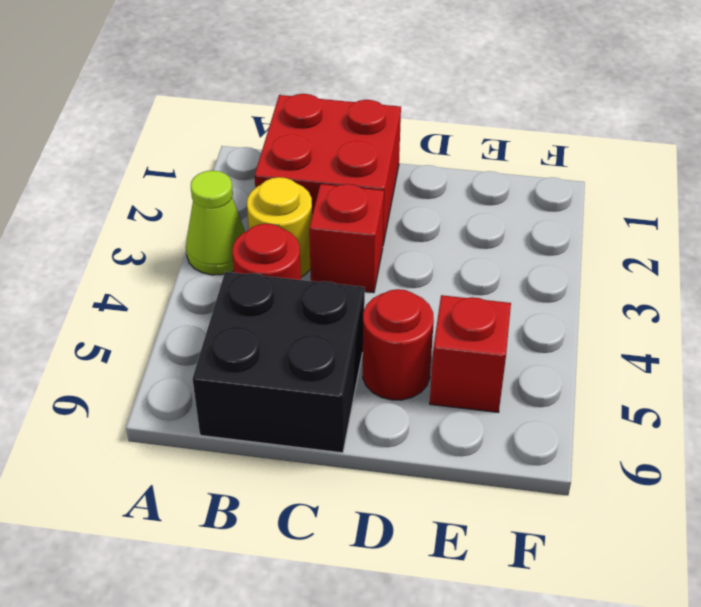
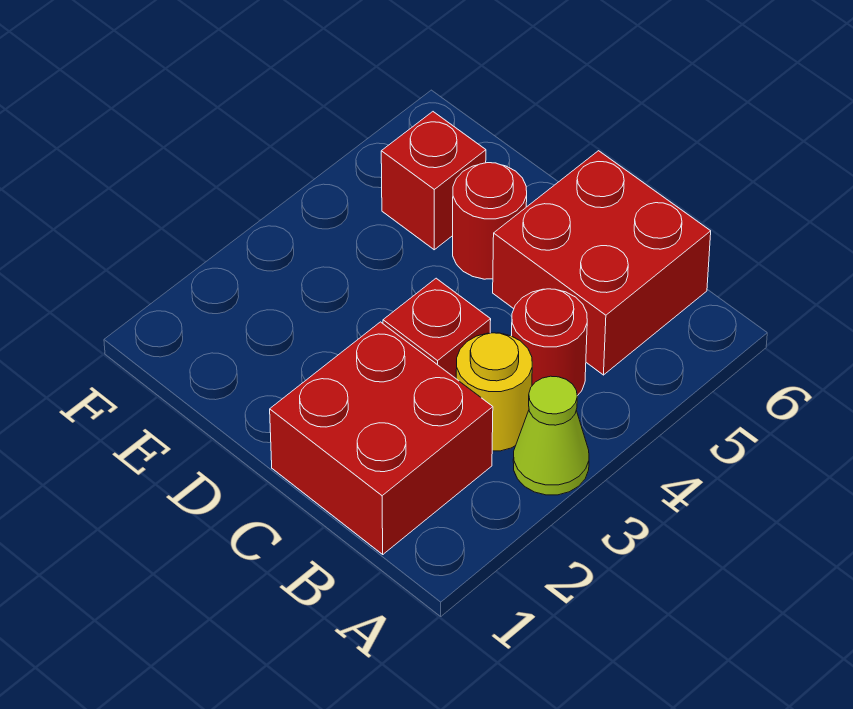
black brick B5:C6 level 1 -> red brick B5:C6 level 1

